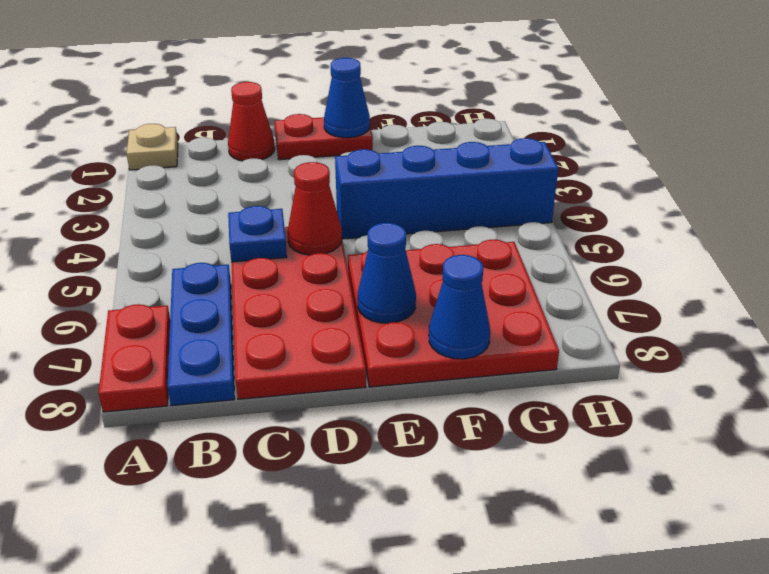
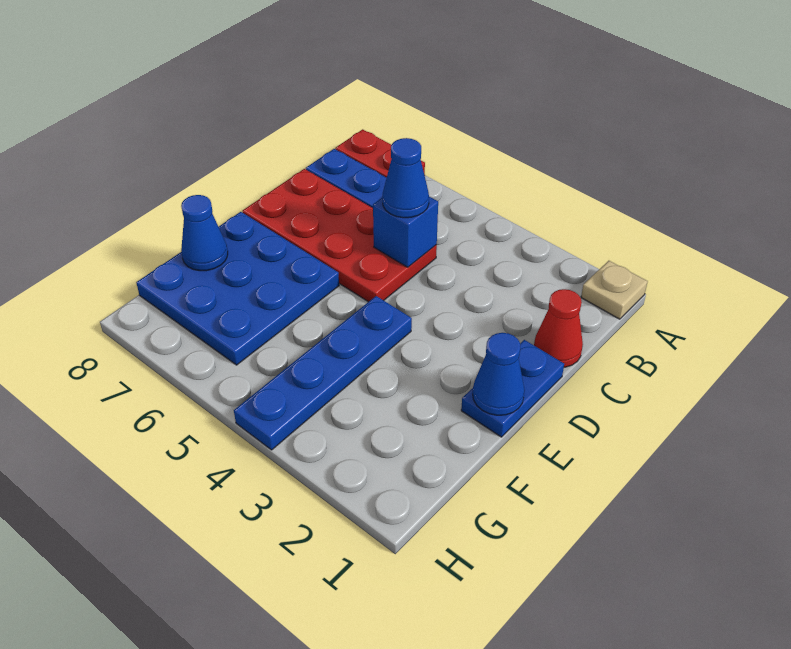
blue plate C5 level 2 -> blue brick C5 level 2
red plate D1:E1 level 1 -> blue plate D1:E1 level 1
red cone D5 level 2 -> none
blue brick E4:H4 level 1 -> blue plate E4:H4 level 1
red plate E6:G8 level 1 -> blue plate E6:G8 level 1
blue cone E7 level 2 -> blue cone C5 level 3

